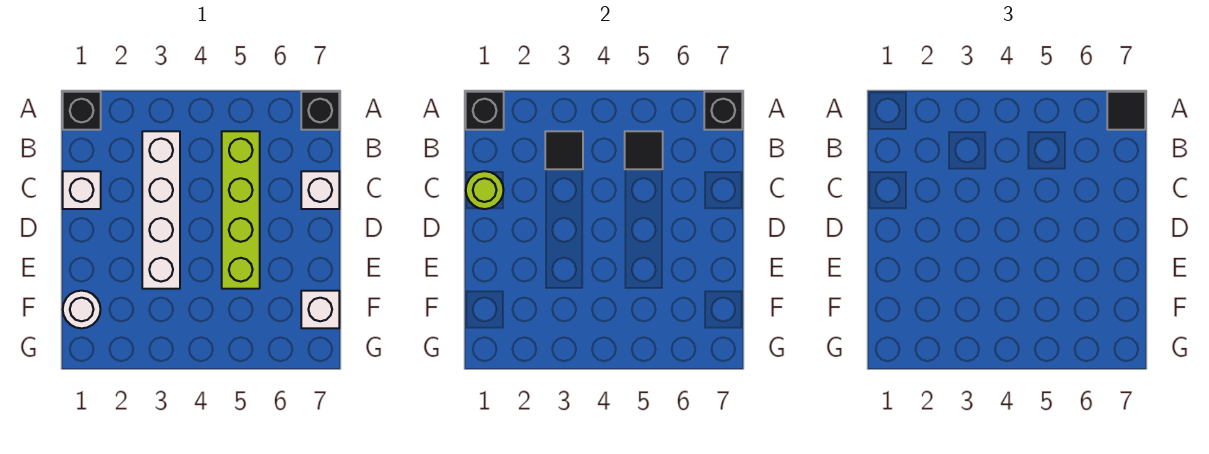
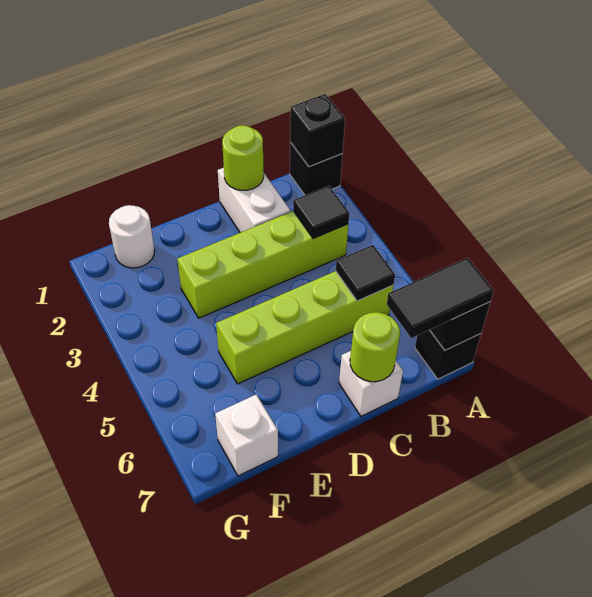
black tile A7 level 3 -> black tile A7:B7 level 3
white brick B3:E3 level 1 -> lime brick B3:E3 level 1
white brick C1 level 1 -> white brick C1:C2 level 1
none -> lime round brick C7 level 2

